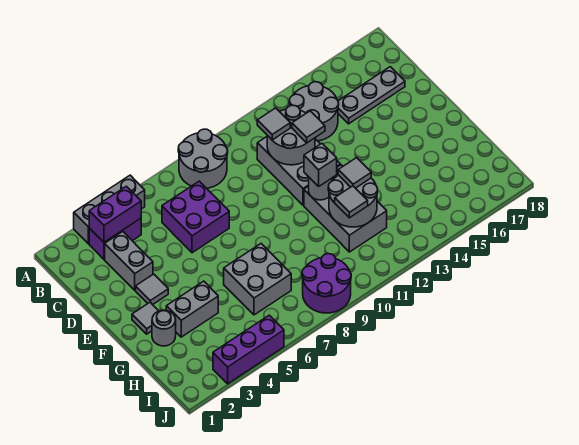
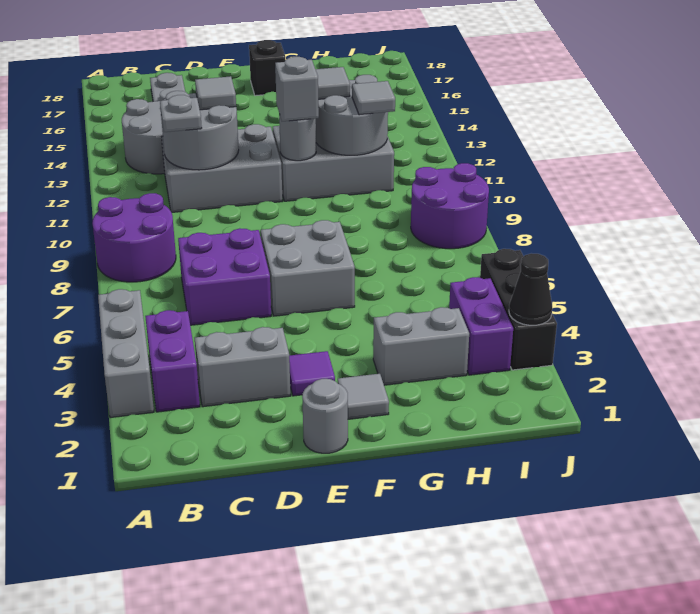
grey round brick A8:B9 level 1 -> purple round brick A8:B9 level 1
purple brick B3:B4 level 2 -> purple brick I3:I4 level 1
grey tile C11 level 3 -> grey plate C11 level 3
grey tile E3 level 1 -> purple tile E3 level 1
none -> black brick F17 level 1
grey round brick G2 level 1 -> grey round brick E1 level 1
grey brick G3:G4 level 1 -> grey brick G3:H3 level 1
grey brick G6:H7 level 1 -> grey brick E6:F7 level 1
purple brick J3:J5 level 1 -> black brick J3:J5 level 1
none -> black cone J3 level 2

